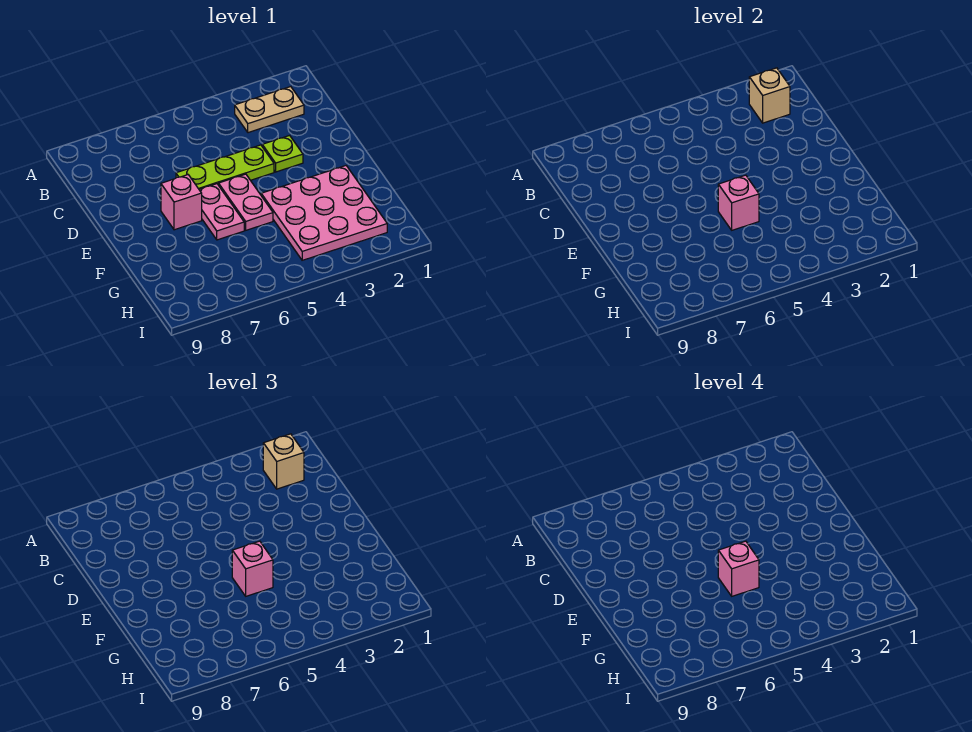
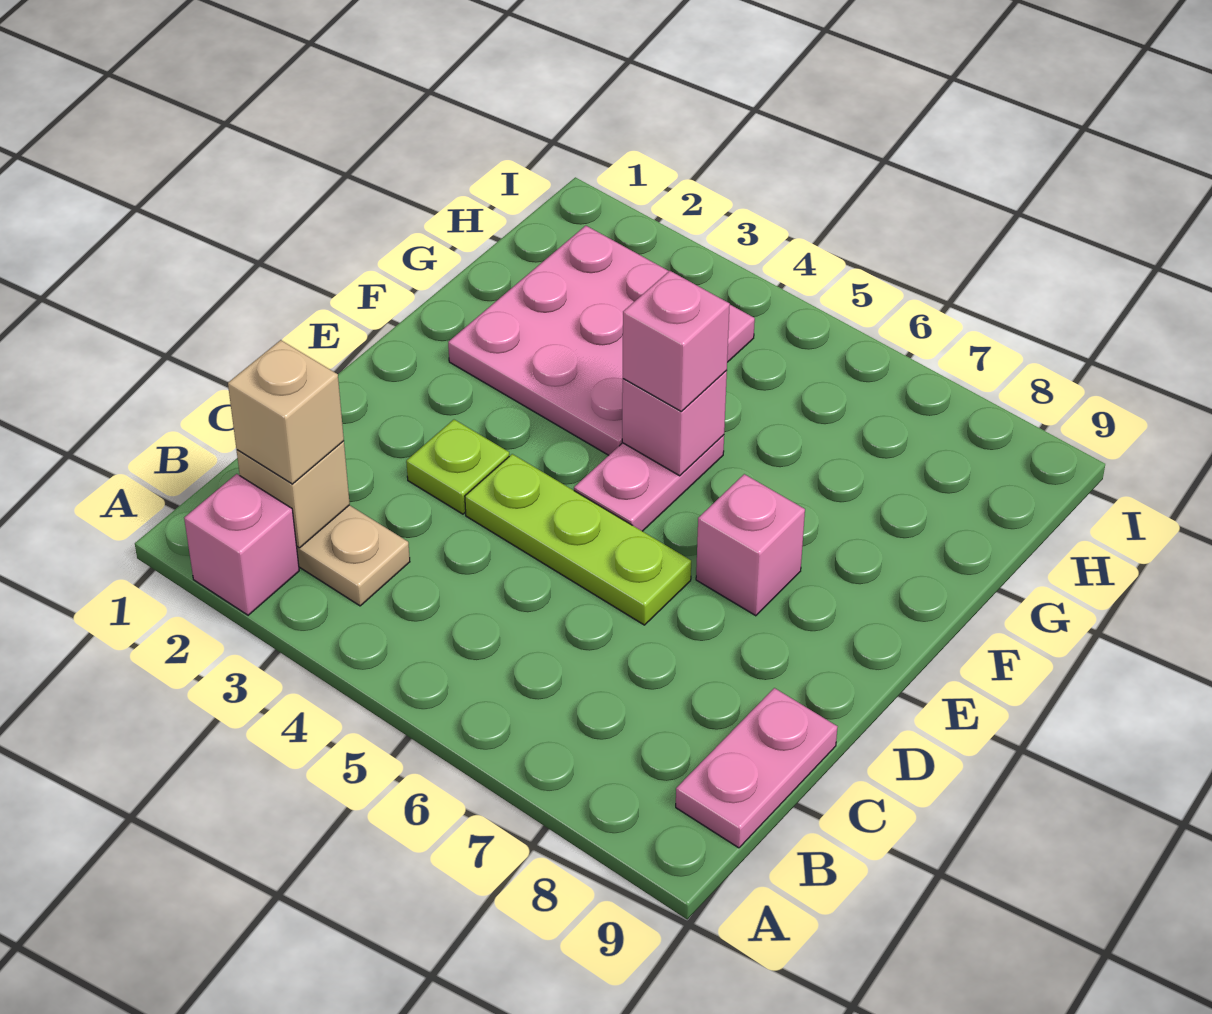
pink plate E6:F6 level 1 -> pink plate B9:C9 level 1
pink brick F5 level 4 -> pink brick A2 level 1

